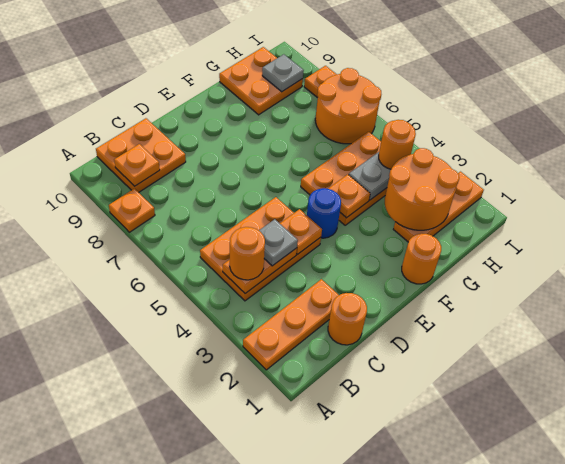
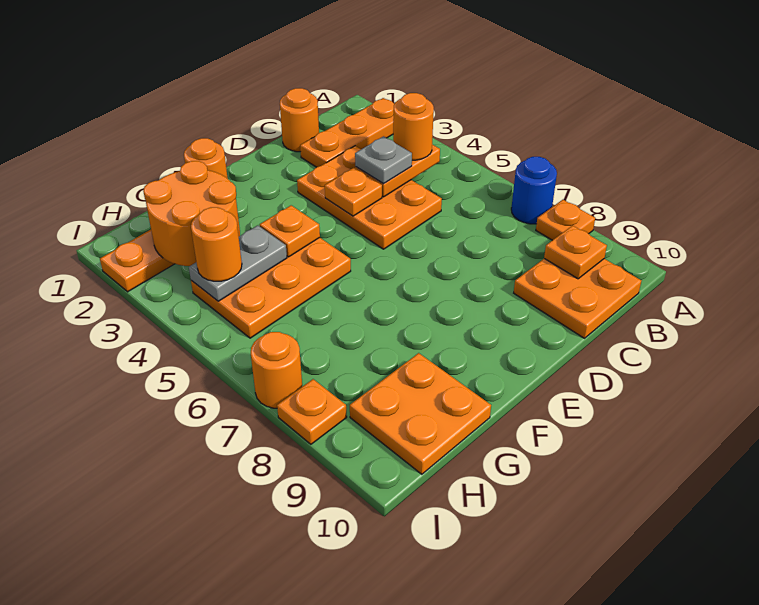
orange plate B4:D5 level 1 -> orange plate C3:D5 level 1
blue round brick E4 level 1 -> blue round brick A7 level 1
orange round brick H6:I7 level 1 -> orange round brick I7 level 1
grey plate H9 level 2 -> none

